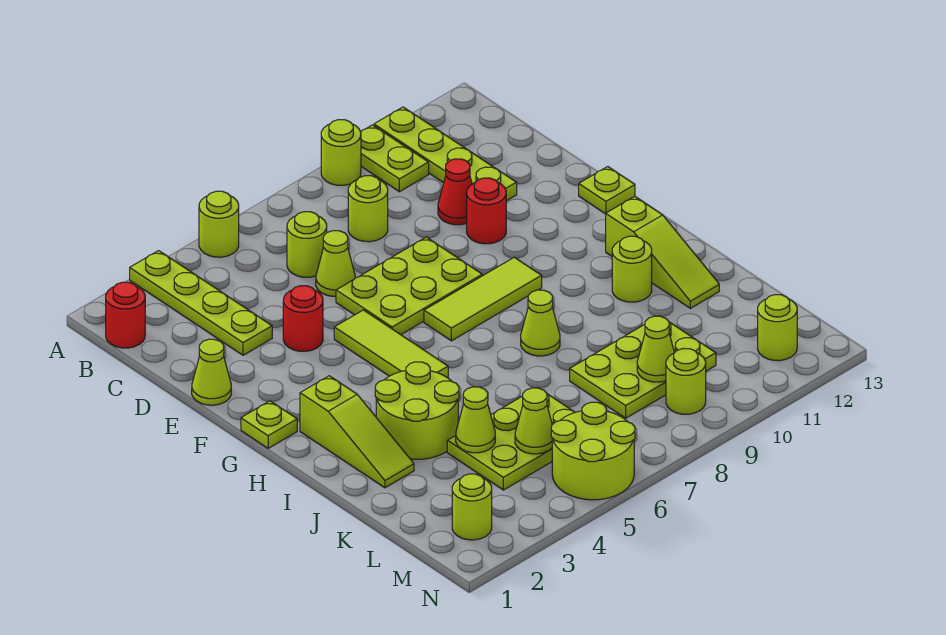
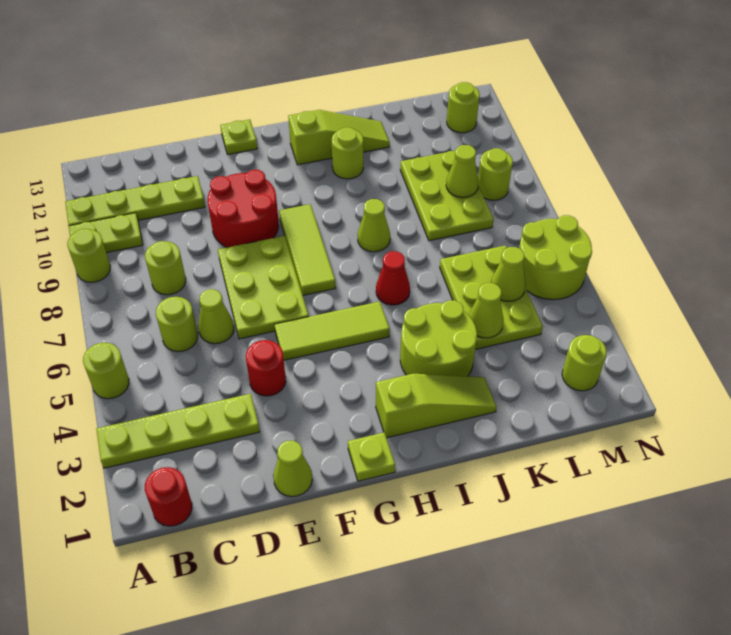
red cone D10 level 1 -> red cone I6 level 1
red round brick E10 level 1 -> red round brick E9:F10 level 1

